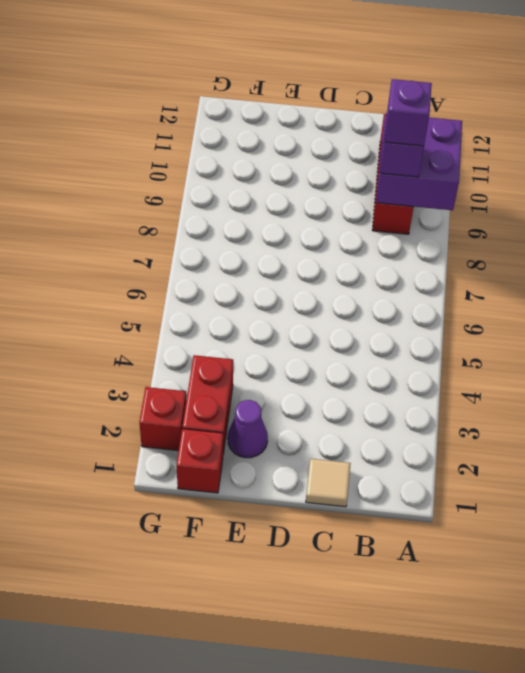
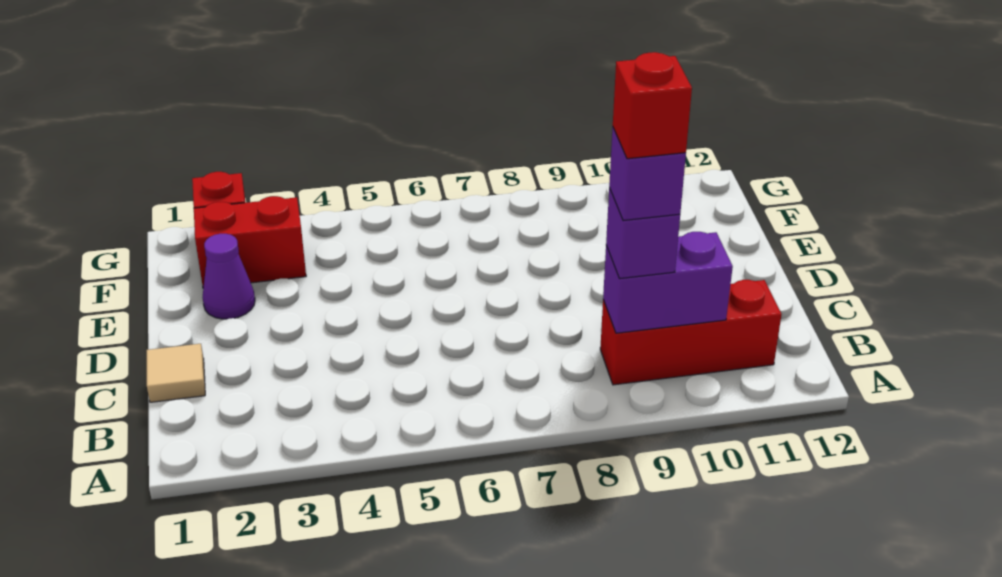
purple brick A9:B10 level 2 -> purple brick B9:B10 level 2
red brick F1 level 1 -> red brick B9 level 5

